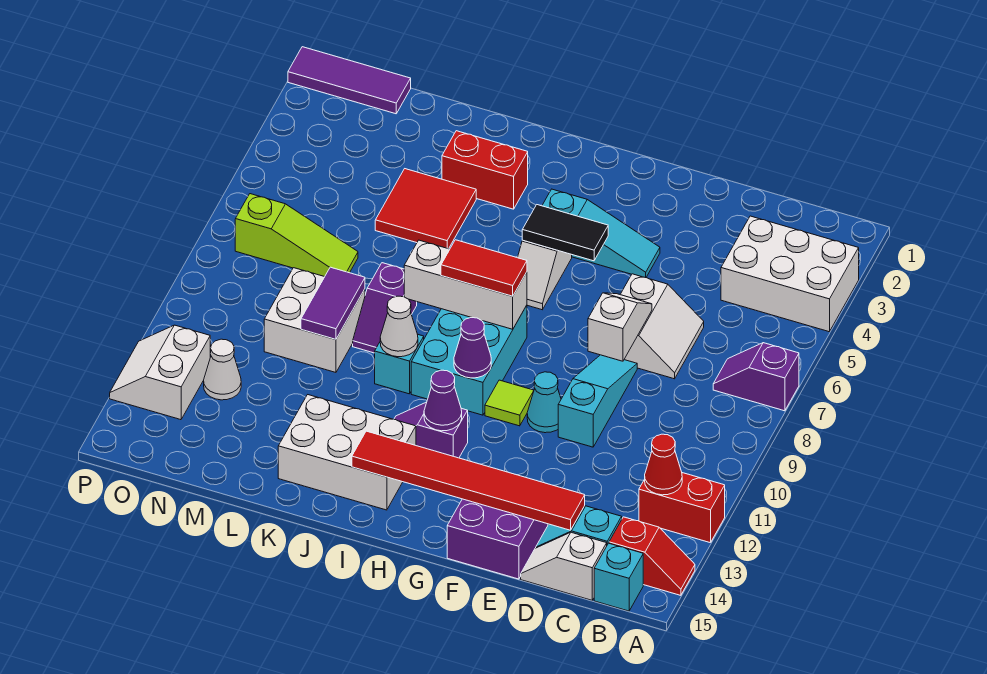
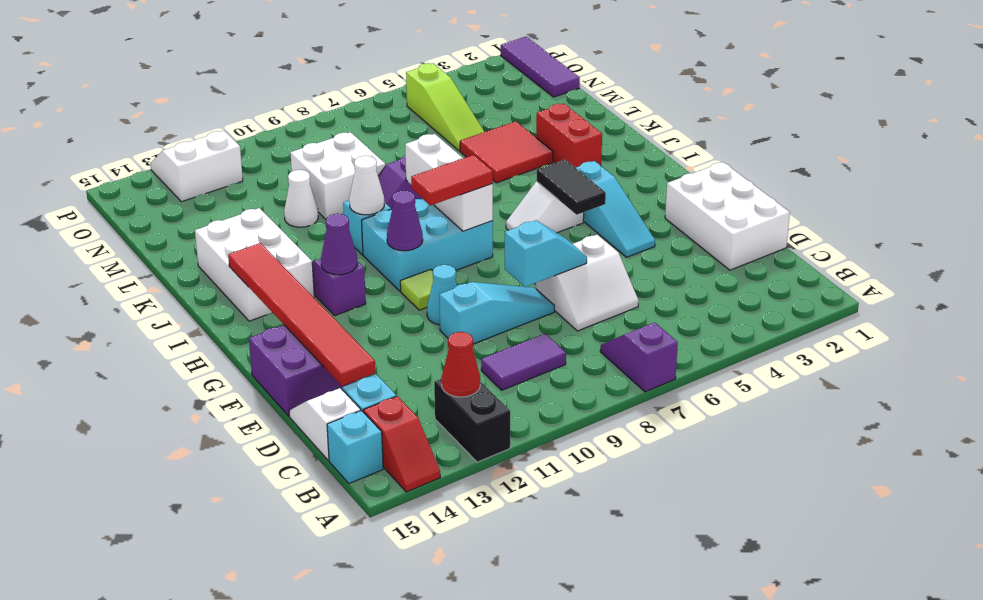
white brick A3:C4 level 1 -> white brick D1:F2 level 1
red brick A12:B12 level 1 -> black brick A12:B12 level 1
white slope E7:E8 level 2 top 8 -> cyan slope E7:E8 level 2 top 8
red tile H8:I8 level 3 -> red tile H8:H9 level 3
purple tile L9:L10 level 2 -> purple tile C9:C10 level 1
lime slope M7:O7 level 1 top O -> lime slope M5:O5 level 1 top O
white cone N12 level 1 -> white cone L11 level 1

